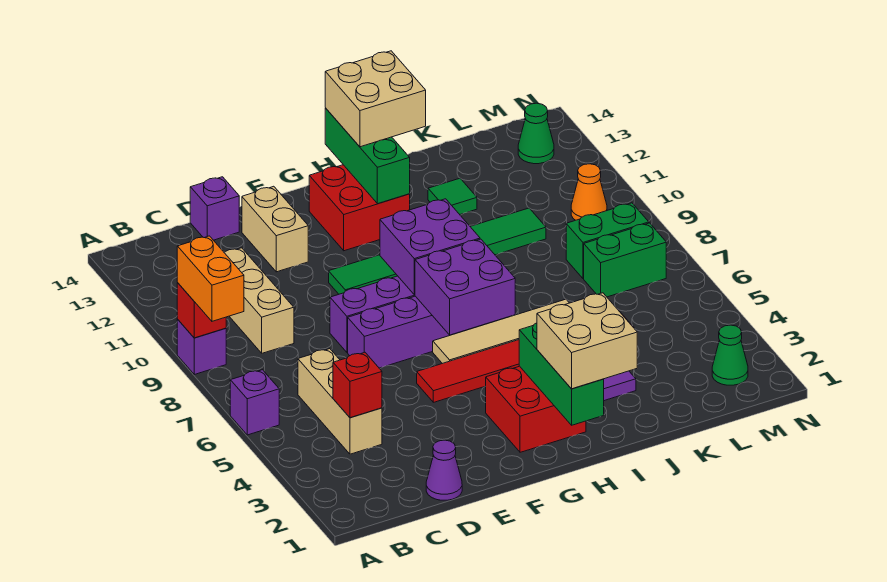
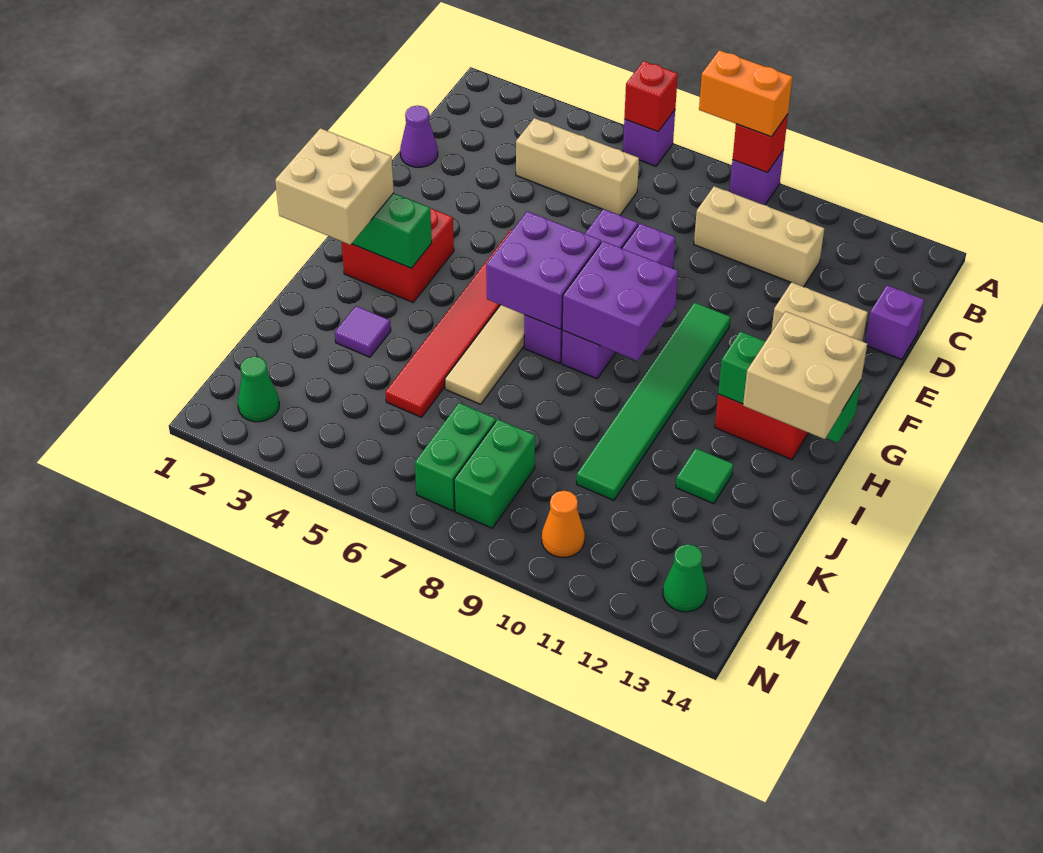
red brick C4 level 2 -> red brick A6 level 2

